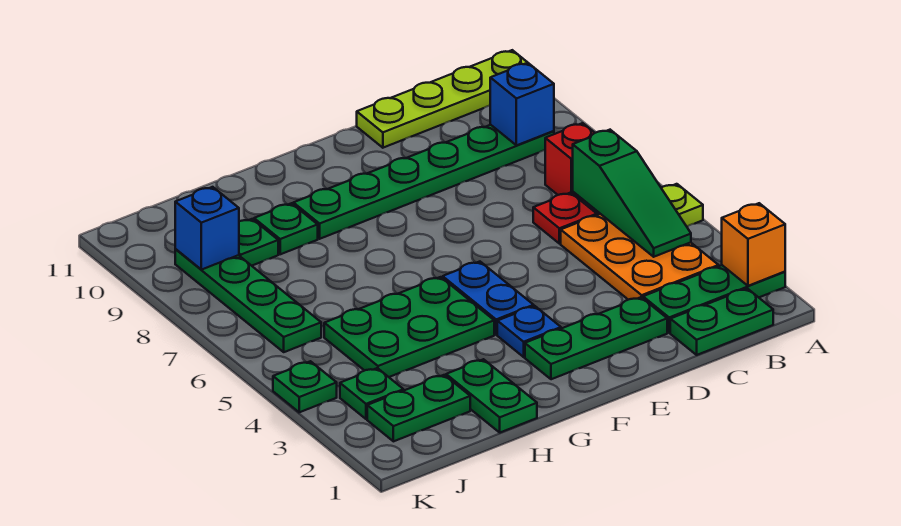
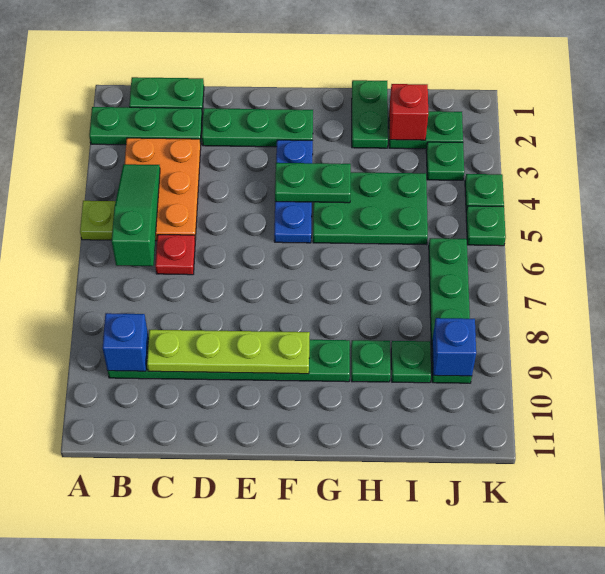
orange brick A2 level 2 -> none
lime plate A11:D11 level 1 -> lime plate C9:F9 level 2
red brick B7 level 1 -> red brick I2 level 2
none -> green plate F4:G4 level 2
none -> green plate K5 level 1

